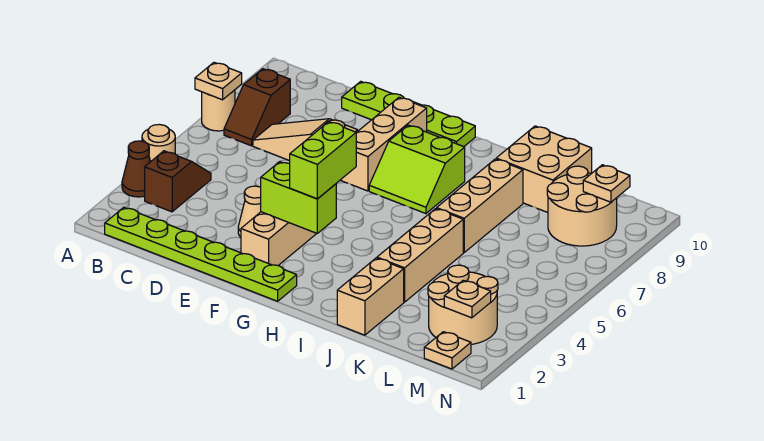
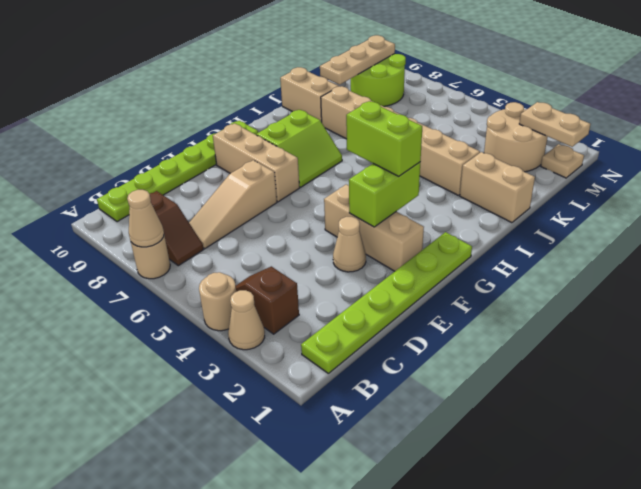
brown cone A3 level 1 -> tan cone A3 level 1
tan plate A7 level 2 -> tan cone A7 level 2
lime plate D10:G10 level 1 -> lime plate B10:G10 level 1
tan brick J9:K10 level 1 -> tan brick J9:J10 level 1
tan round brick L8:M9 level 1 -> lime round brick L8:M9 level 1
tan plate M2 level 2 -> tan plate M1:M2 level 2
tan plate M9 level 2 -> tan plate K9:M9 level 2

